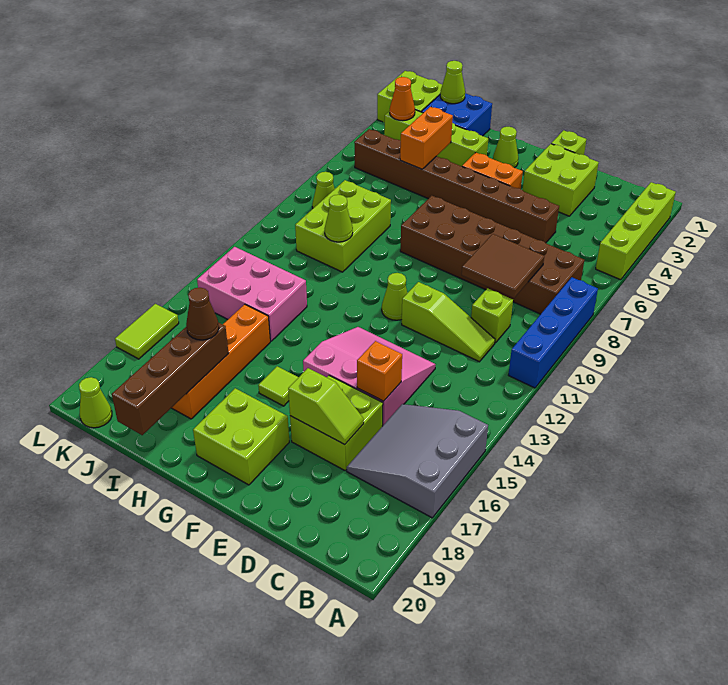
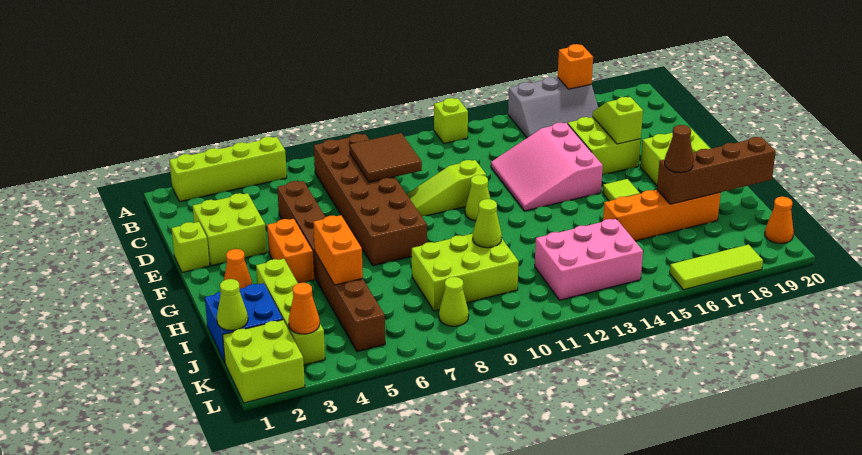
blue brick A8:A11 level 1 -> none
grey slope A15:C17 level 1 top A -> grey slope A15:B17 level 1 top A
lime brick C10 level 1 -> lime brick A12 level 1
lime slope C11:E11 level 1 top E -> lime slope E9:E11 level 1 top 11
orange brick D15 level 2 -> orange brick A17 level 2
lime cone G2 level 1 -> orange cone G2 level 1
orange brick I4:I5 level 2 -> orange brick H5:I5 level 2
pink brick I13:K14 level 1 -> pink brick J12:K14 level 1
lime cone K20 level 1 -> orange cone K20 level 1
lime tile L16:L17 level 1 -> lime tile L16:L18 level 1

